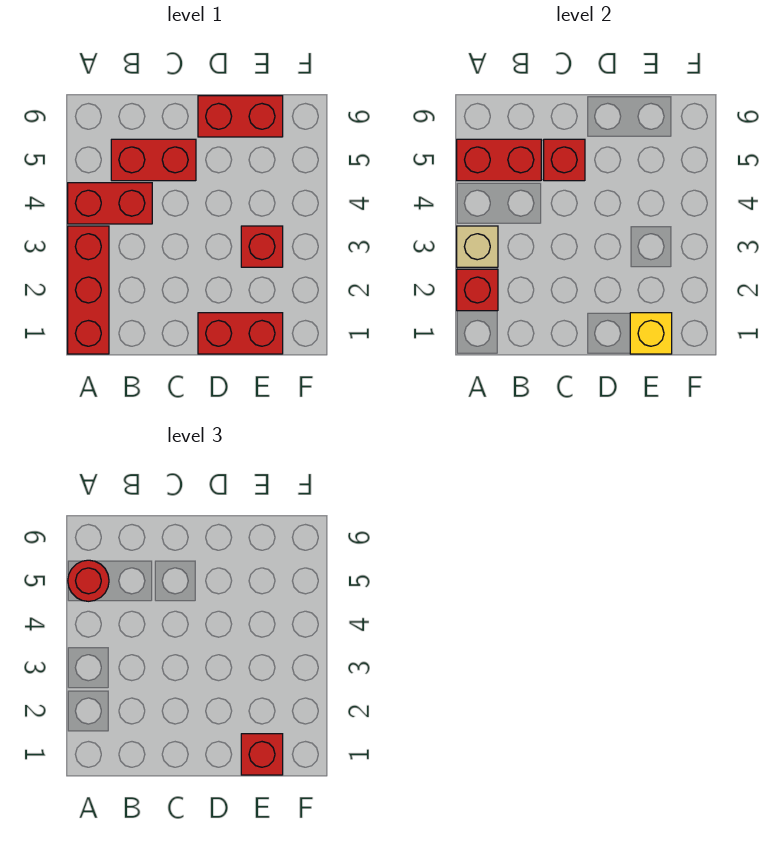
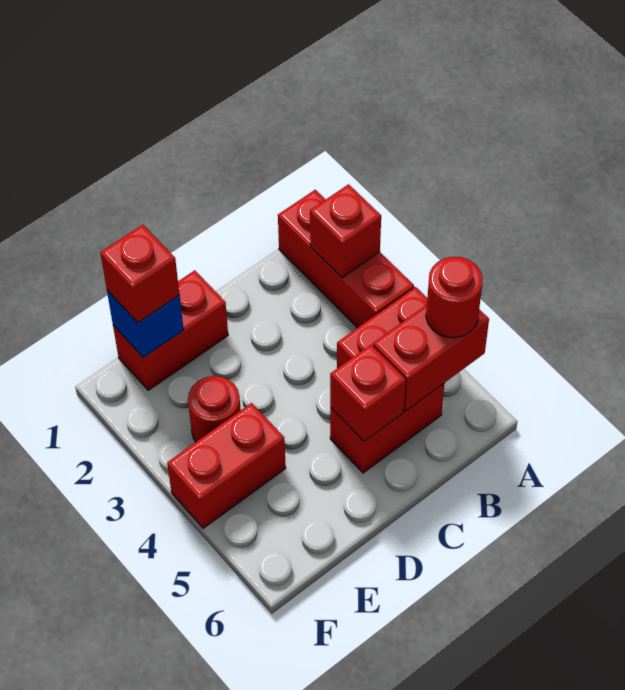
tan brick A3 level 2 -> none
red brick D6:E6 level 1 -> red brick E4:F4 level 1
yellow brick E1 level 2 -> blue brick E1 level 2
red brick E3 level 1 -> red round brick E3 level 1

